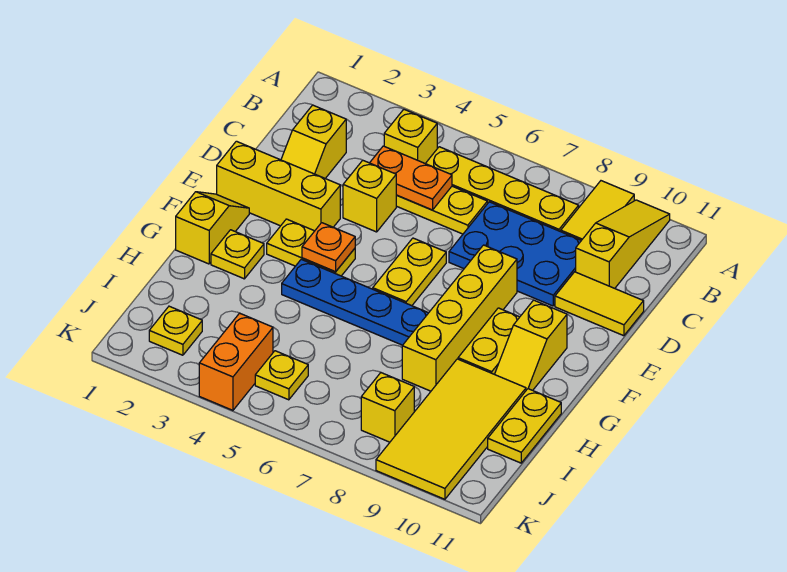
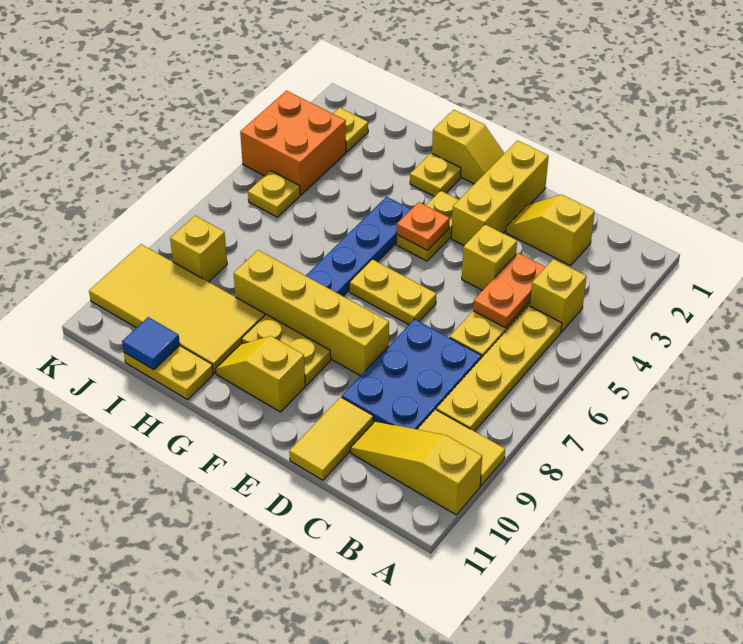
yellow slope A10:C10 level 1 top C -> yellow slope A10:C10 level 1 top A
none -> blue tile I11 level 2
orange brick J4:K4 level 1 -> orange brick J3:K4 level 1

